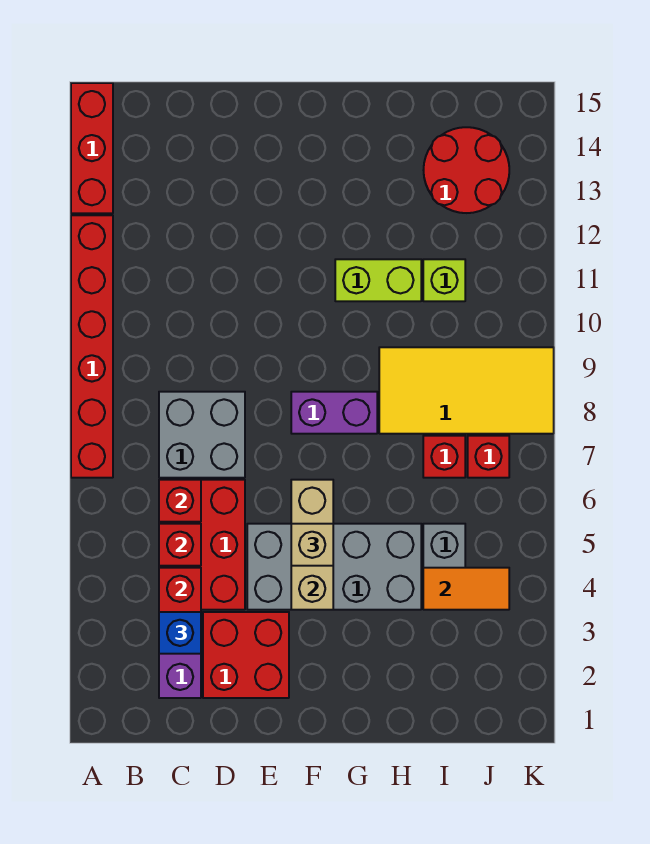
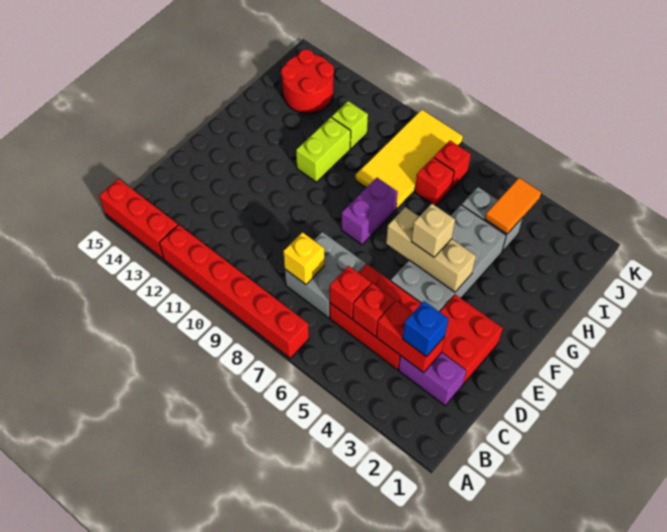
none -> yellow brick C8 level 2

